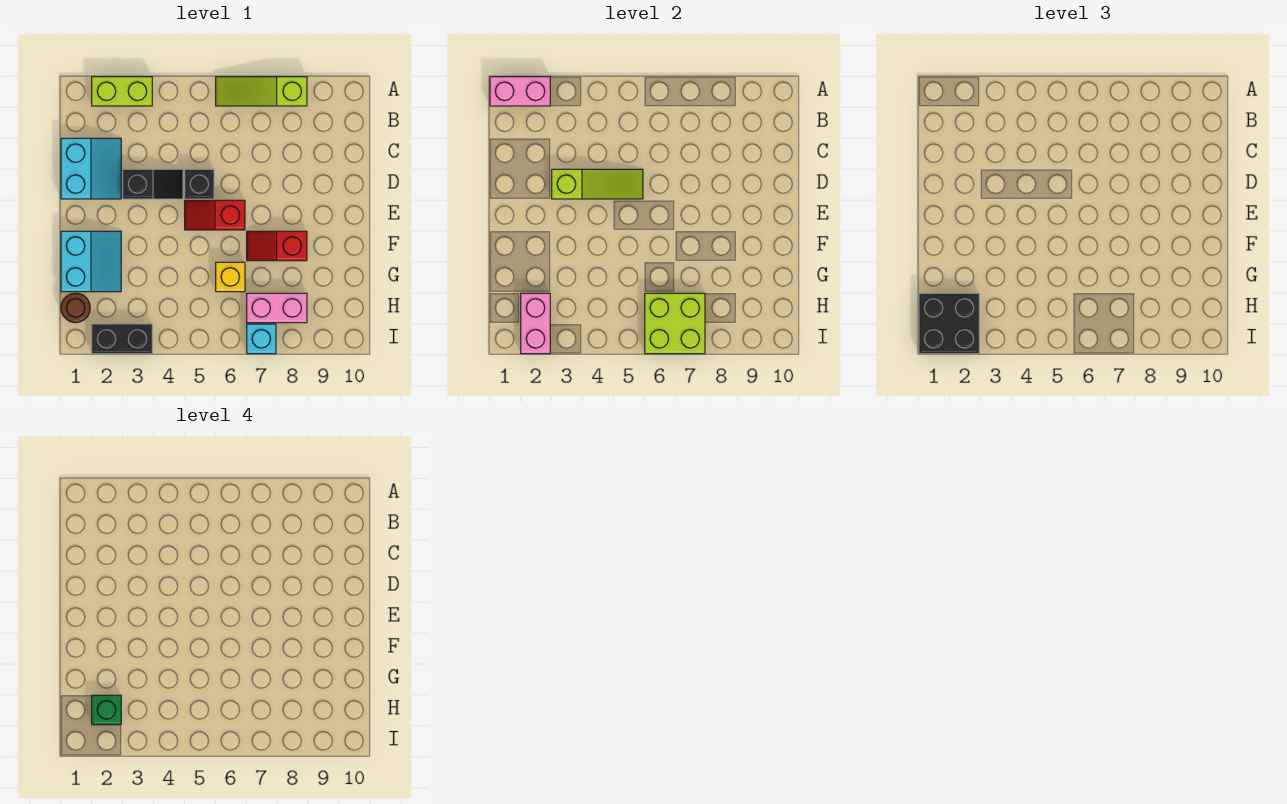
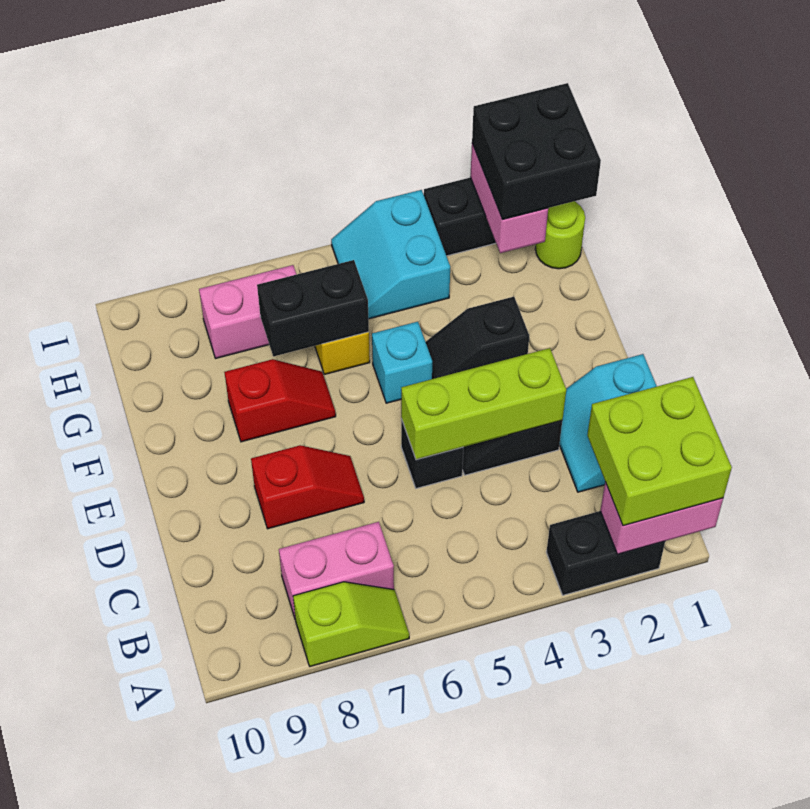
lime brick A2:A3 level 1 -> black brick A2:A3 level 1
lime slope A6:A8 level 1 top 8 -> lime slope A7:A8 level 1 top 8
none -> pink brick B7:B8 level 1
lime slope D3:D5 level 2 top 3 -> lime brick D3:D5 level 2
red slope E5:E6 level 1 top 6 -> red slope D7:D8 level 1 top 8
cyan slope F1:G2 level 1 top 1 -> cyan slope H4:I5 level 1 top 4
none -> black slope F3:F4 level 1 top 3
none -> black brick G6:G7 level 2
brown round brick H1 level 1 -> lime round brick H1 level 1
green brick H2 level 4 -> none
lime brick H6:I7 level 2 -> lime brick A1:B2 level 3
cyan brick I7 level 1 -> cyan brick F5 level 1

